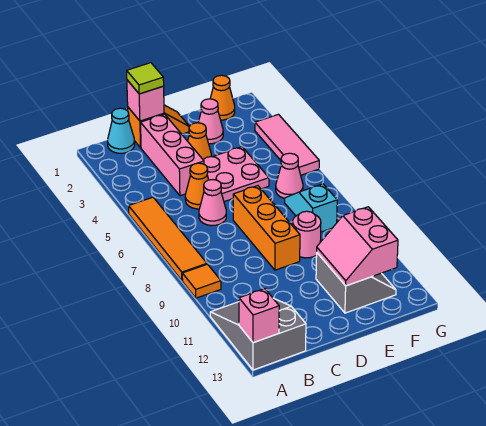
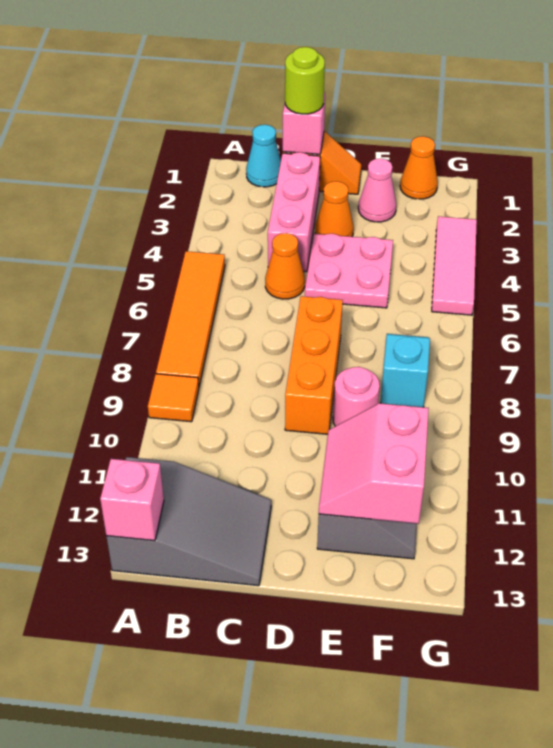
grey slope A11:B13 level 1 top 13 -> grey slope A12:C13 level 1 top A
lime tile C1 level 3 -> lime round brick C1 level 3
pink cone C6 level 1 -> none
pink cone F6 level 1 -> none

